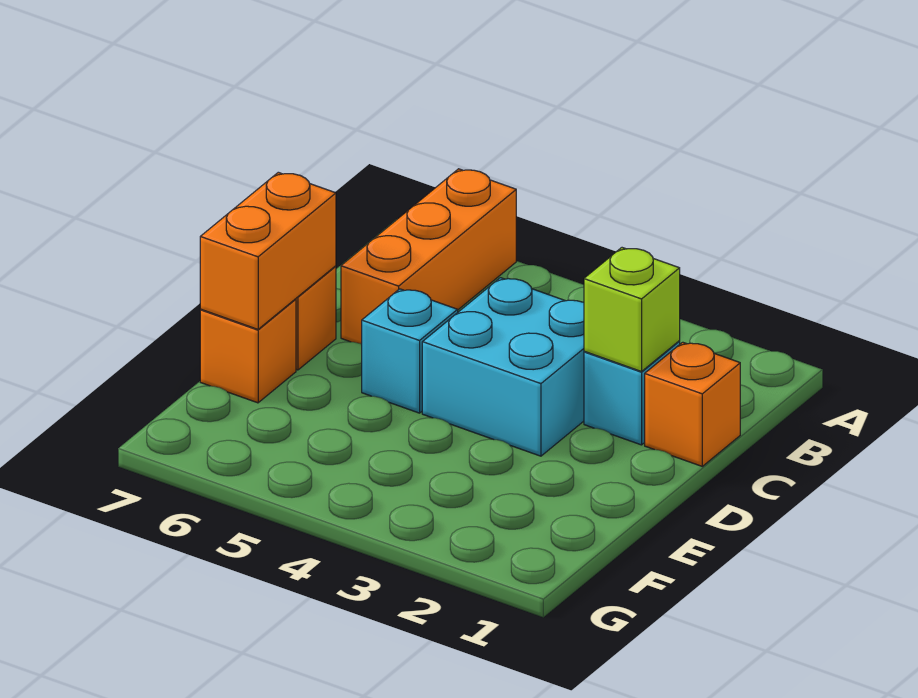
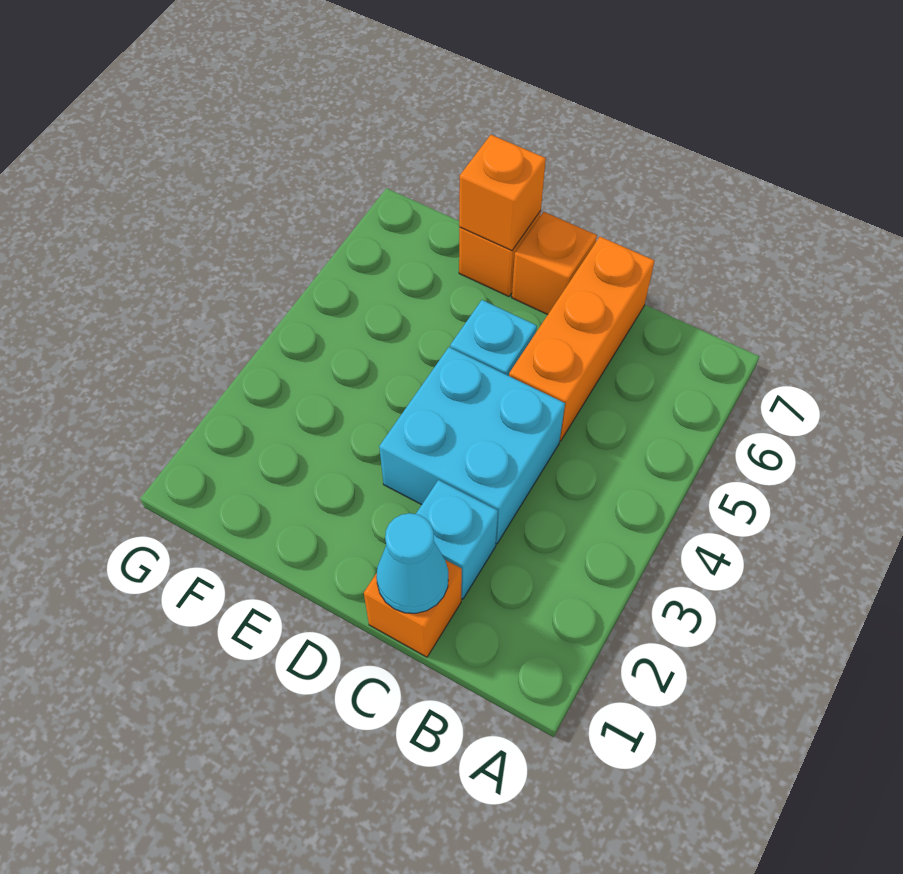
orange brick A6:C6 level 1 -> orange brick C5:C7 level 1
none -> cyan cone C1 level 2
lime brick C2 level 2 -> none
orange brick D7:E7 level 2 -> orange brick E7 level 2

